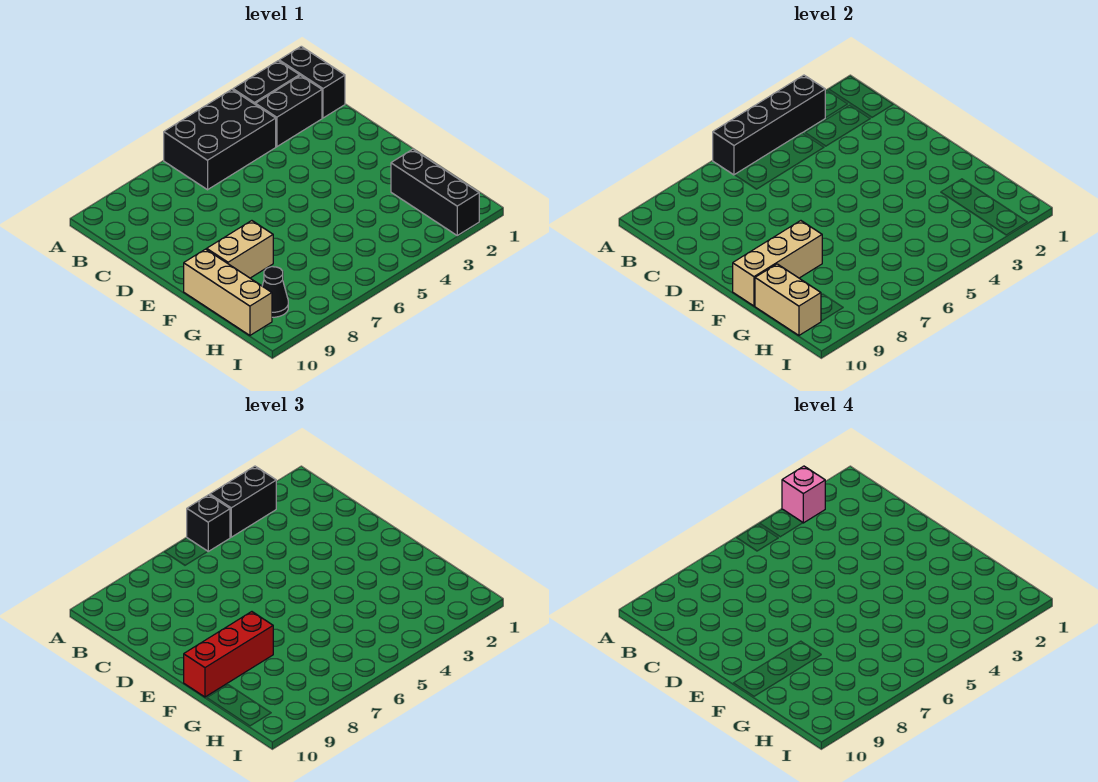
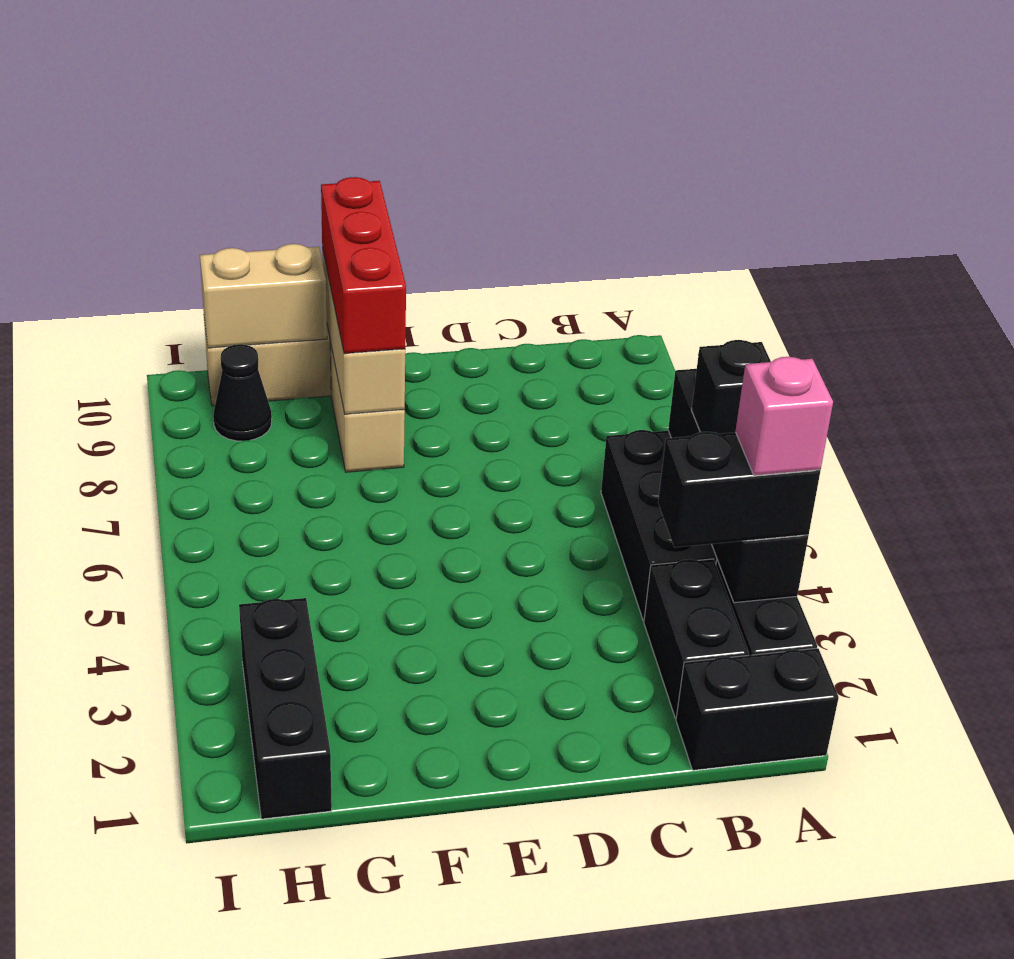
black brick A3:A4 level 3 -> black brick A3:B3 level 3
black brick G2:I2 level 1 -> black brick H1:H3 level 1

